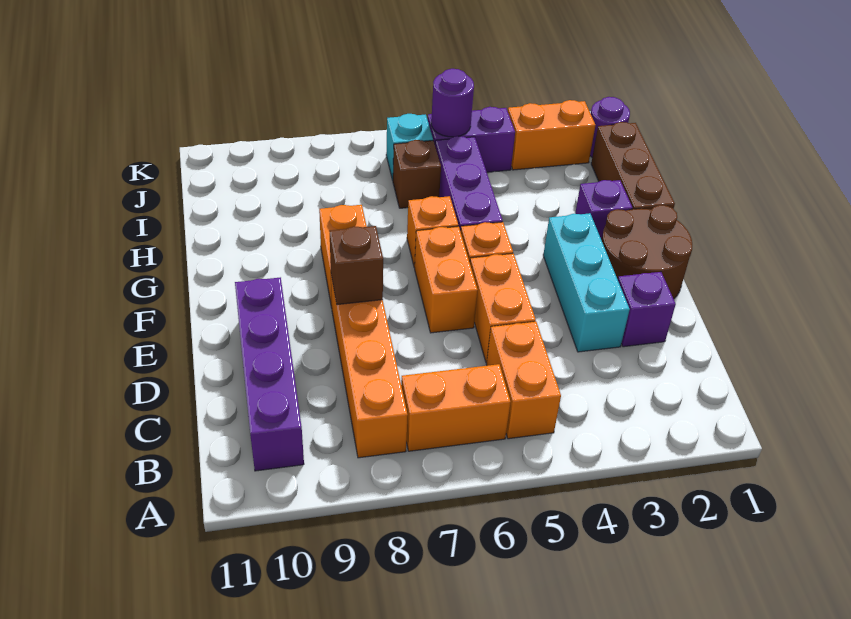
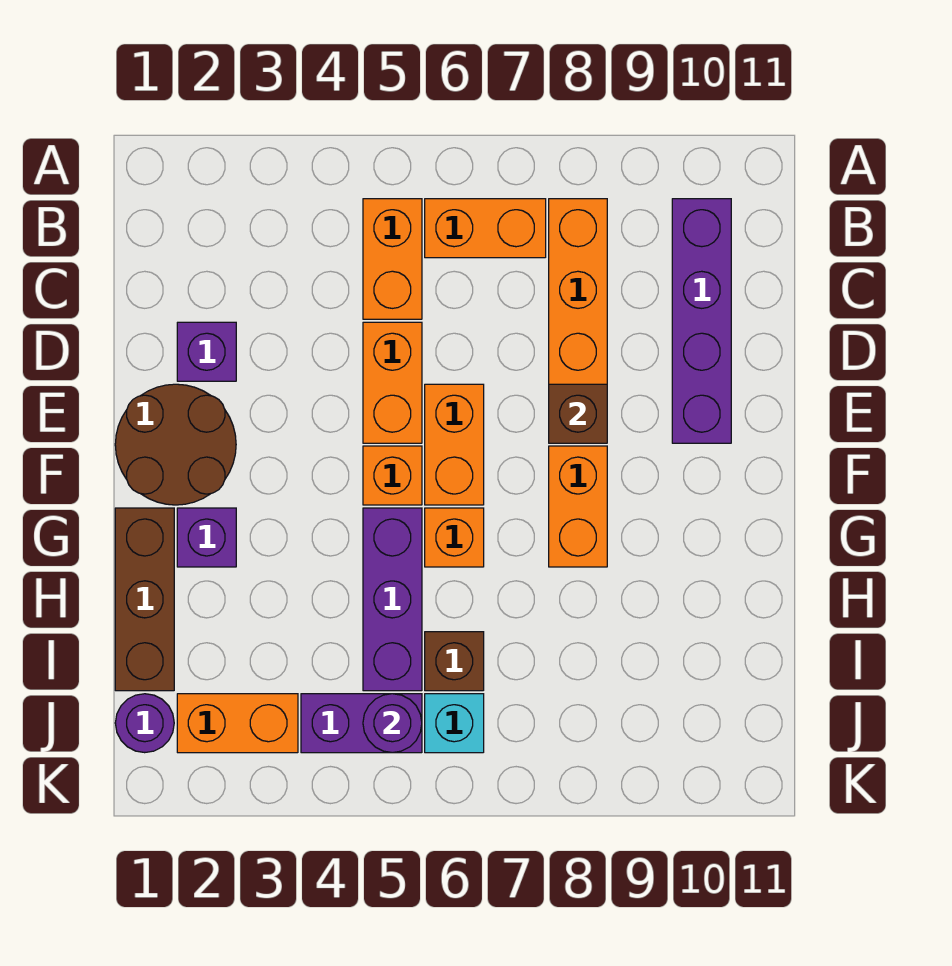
cyan brick D3:F3 level 1 -> none

